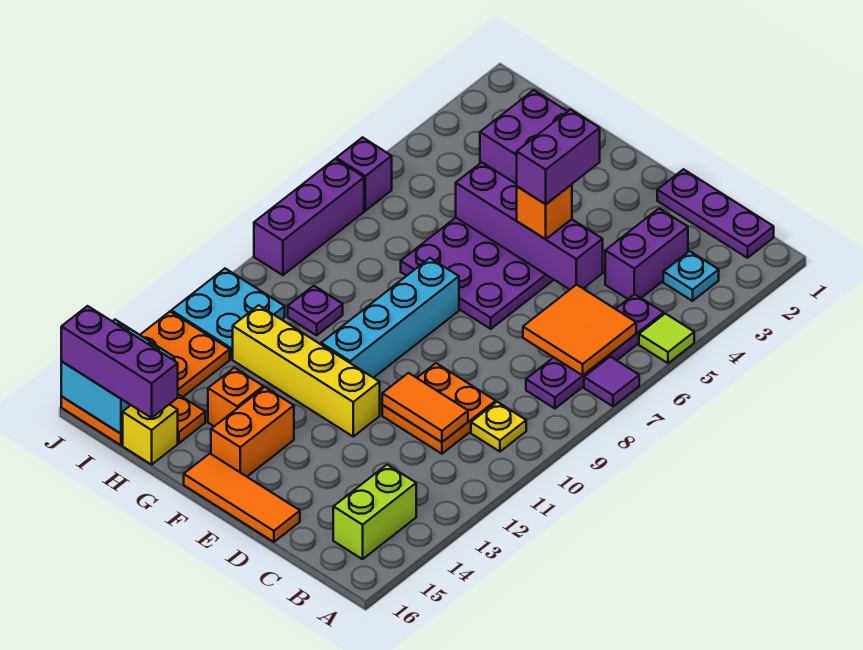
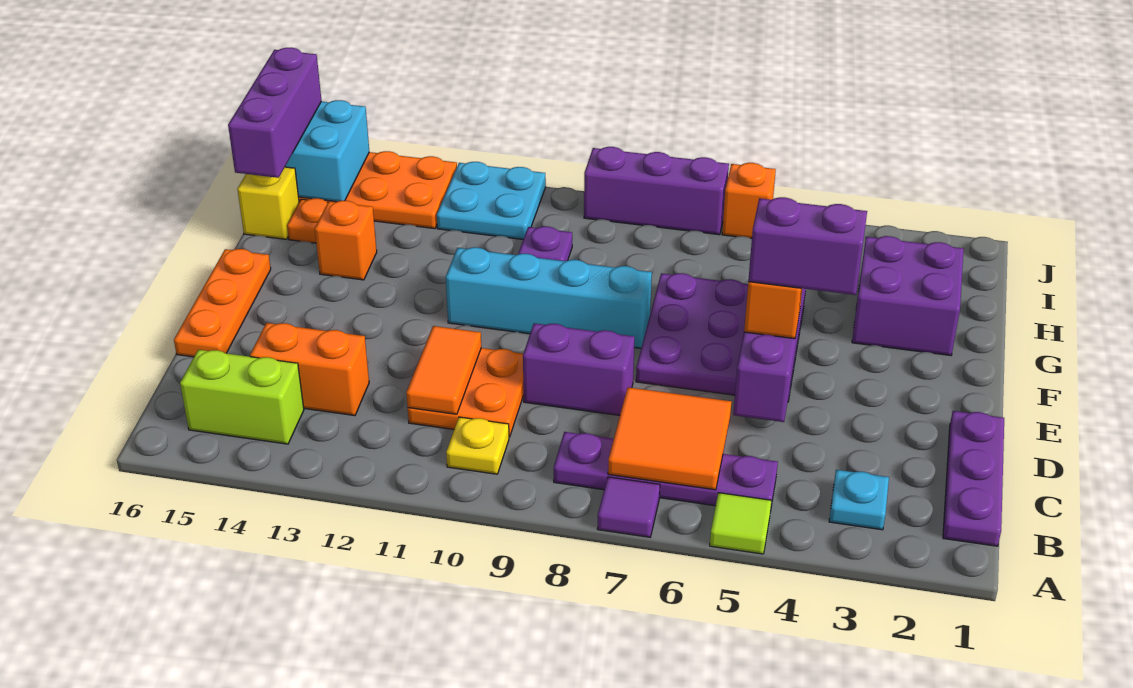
purple brick C3:C4 level 1 -> purple brick D8:D9 level 1
orange tile D16:F16 level 1 -> orange plate D16:F16 level 1
yellow brick E12:H12 level 1 -> none
orange brick F14:F15 level 1 -> orange brick C13:C14 level 1
purple brick J6 level 1 -> orange brick J6 level 1

